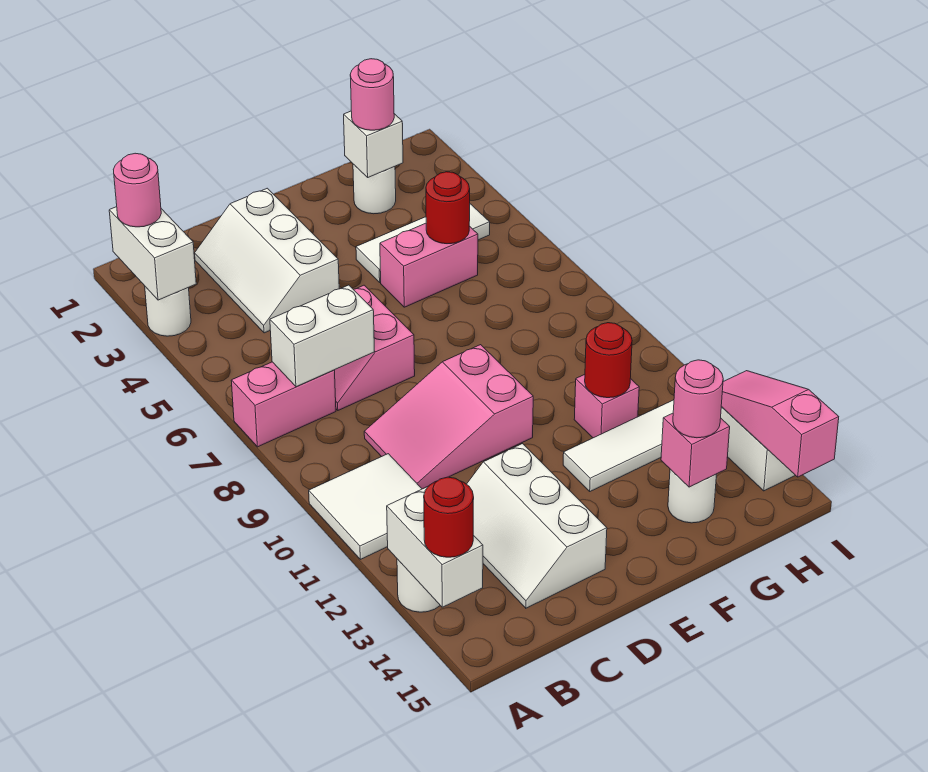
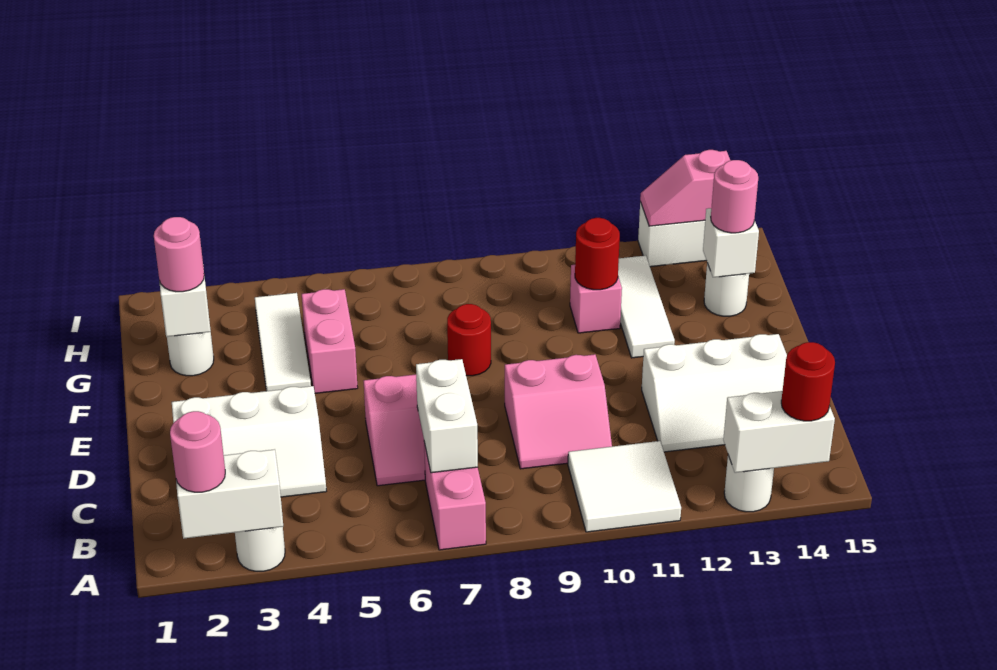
pink slope C9:E10 level 1 top E -> pink slope C9:D10 level 1 top D
red round brick G5 level 2 -> red round brick F8 level 1
pink brick G14 level 2 -> white brick G14 level 2
pink slope I13:I15 level 2 top 15 -> pink slope I13:I14 level 2 top 14

